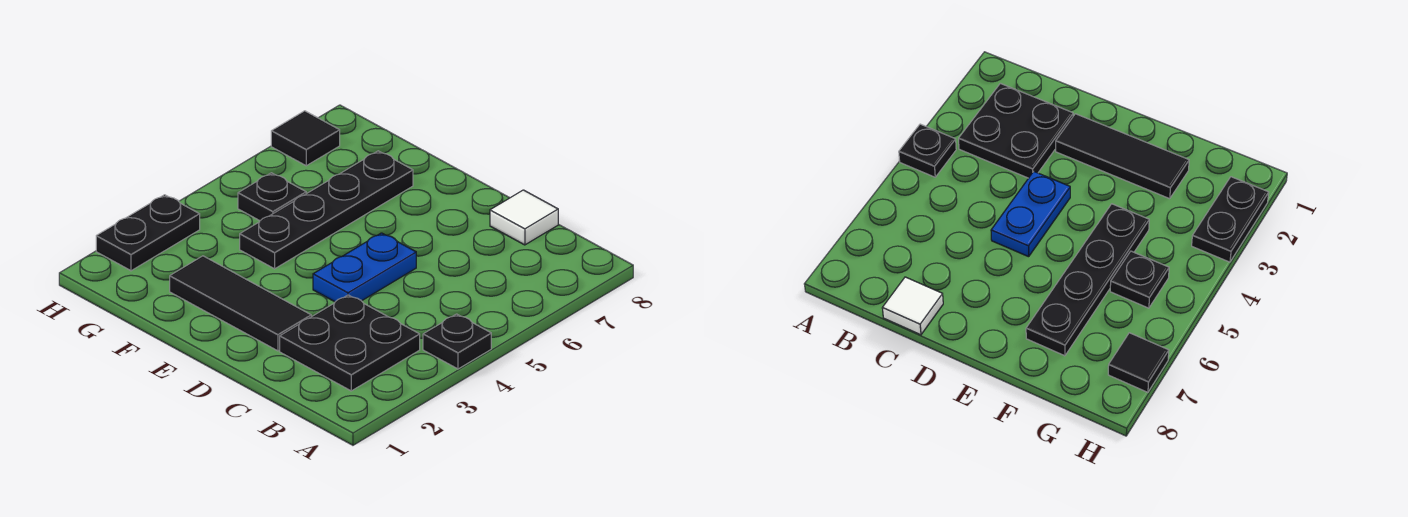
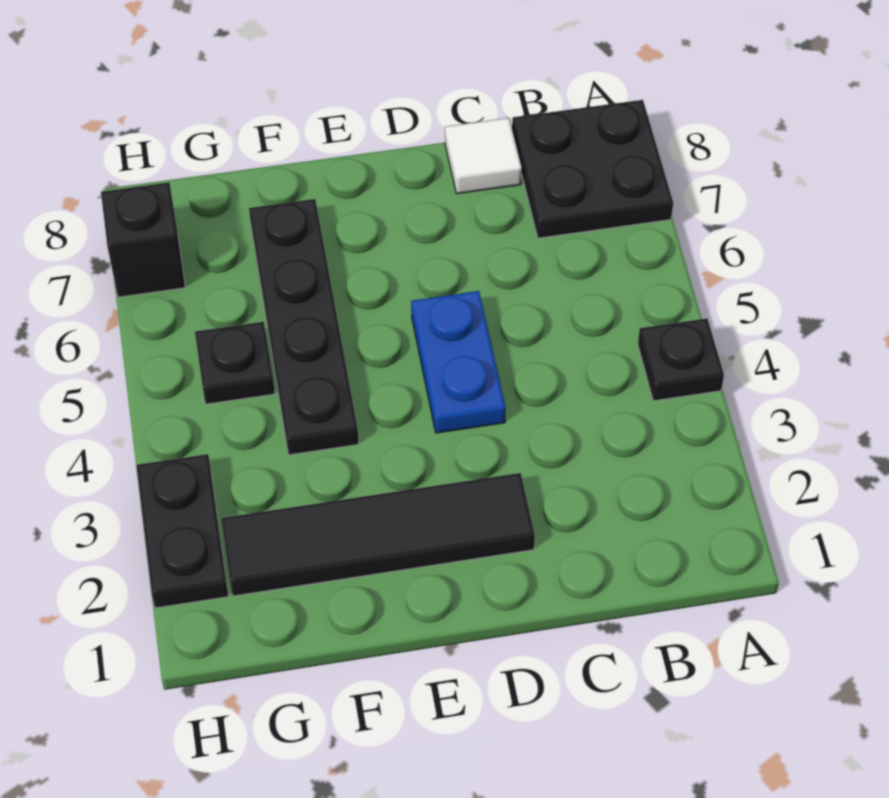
black plate B2:C3 level 1 -> black plate A7:B8 level 1
black tile D2:F2 level 1 -> black tile D2:G2 level 1
black tile H7 level 1 -> black brick H7 level 1

